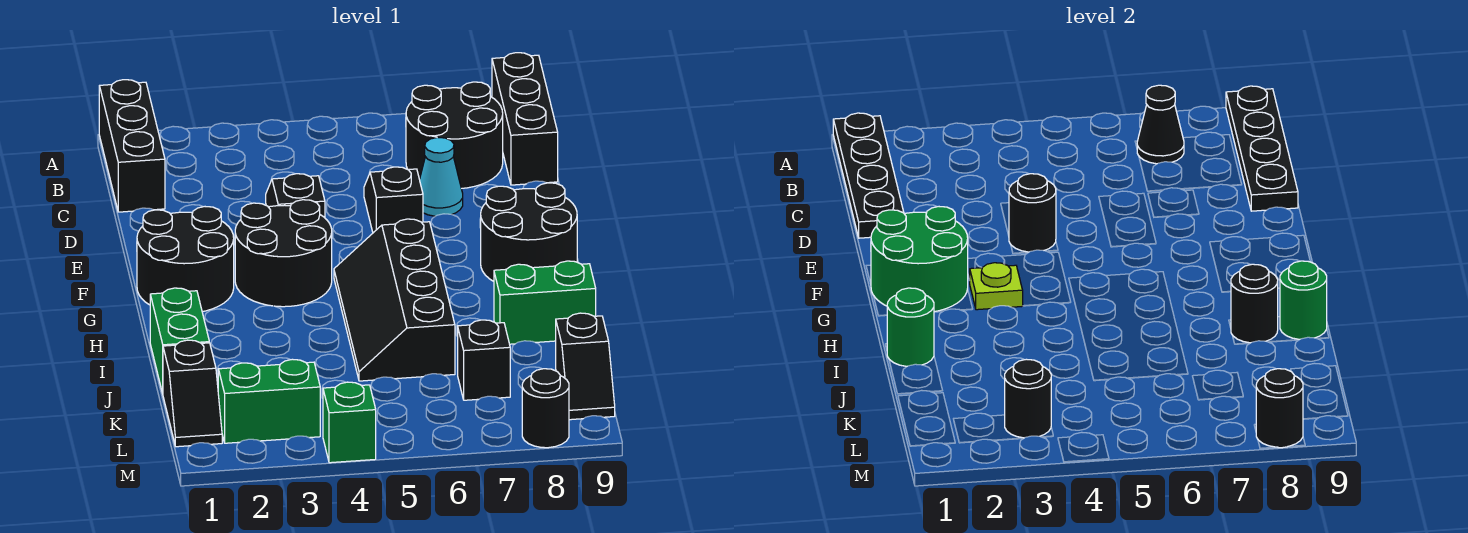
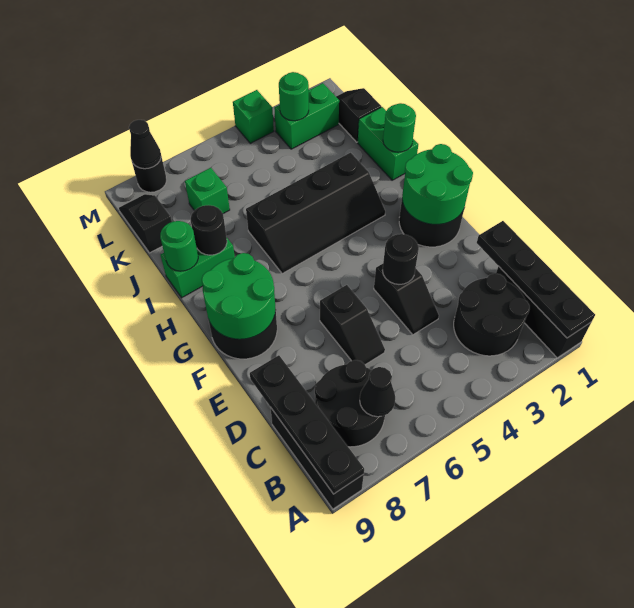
cyan cone D7 level 1 -> none
black round brick F3:G4 level 1 -> black round brick B2:C3 level 1
none -> green round brick F8:G9 level 2
lime plate G3 level 2 -> none
black slope G5:J6 level 1 top 6 -> black slope H3:I6 level 1 top I
black brick K7 level 1 -> green brick K7 level 1
black round brick L3 level 2 -> green round brick L3 level 2
black round brick M8 level 2 -> black cone M8 level 2

